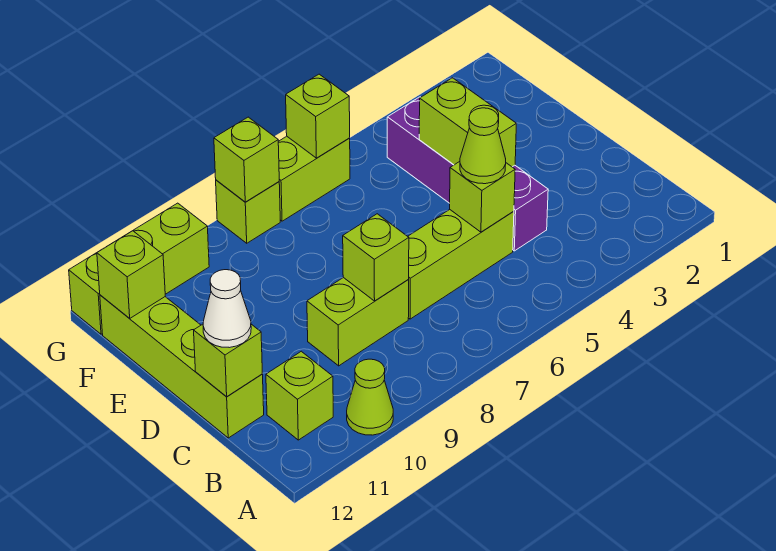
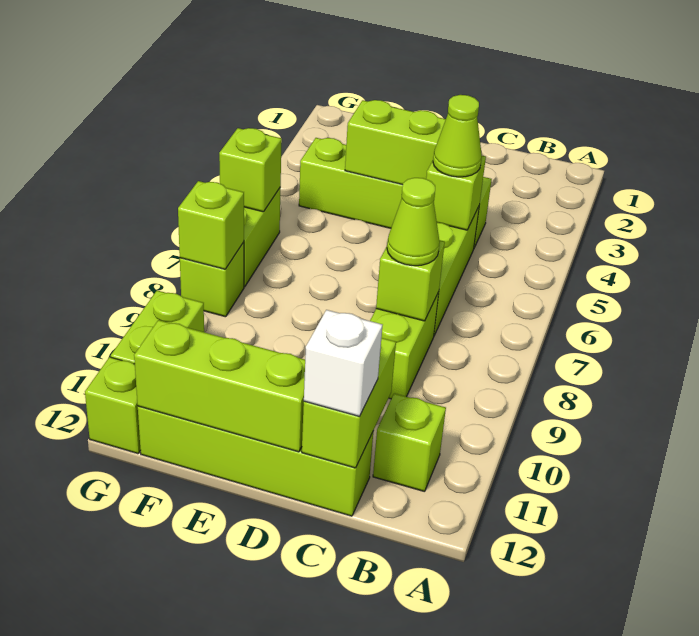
lime cone A10 level 1 -> lime cone C8 level 3
purple brick C4:F4 level 1 -> lime brick C4:F4 level 1
lime brick C12 level 2 -> lime brick C11:C12 level 2
white cone C12 level 3 -> white brick C12 level 3
lime brick F12 level 2 -> lime brick D12:F12 level 2

